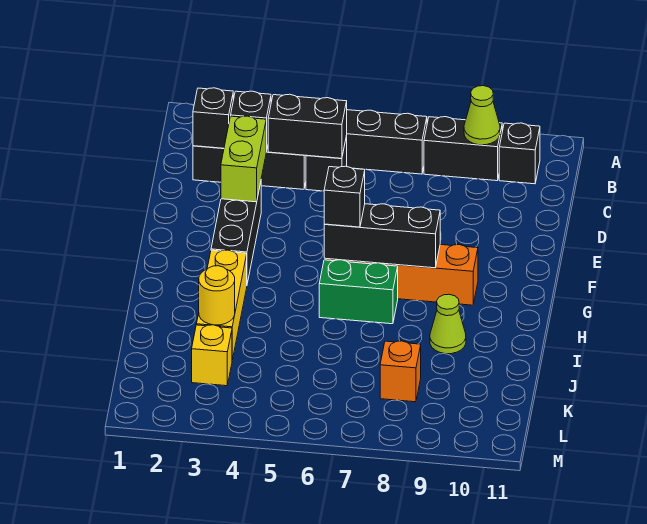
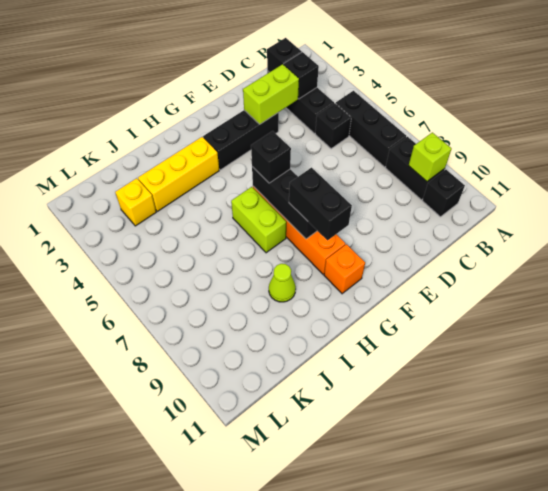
lime cone B9 level 2 -> lime brick B9 level 2
black brick C4:C5 level 2 -> black brick G8:G9 level 3
green brick H6:H7 level 1 -> lime brick H6:H7 level 1
yellow round brick J3 level 2 -> none
orange brick K8 level 1 -> orange brick G10 level 1

